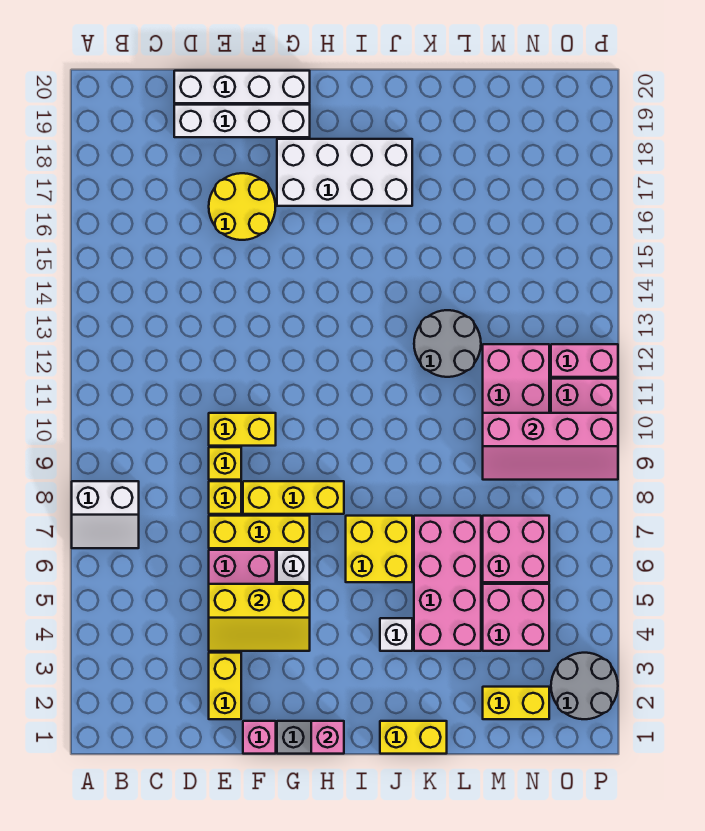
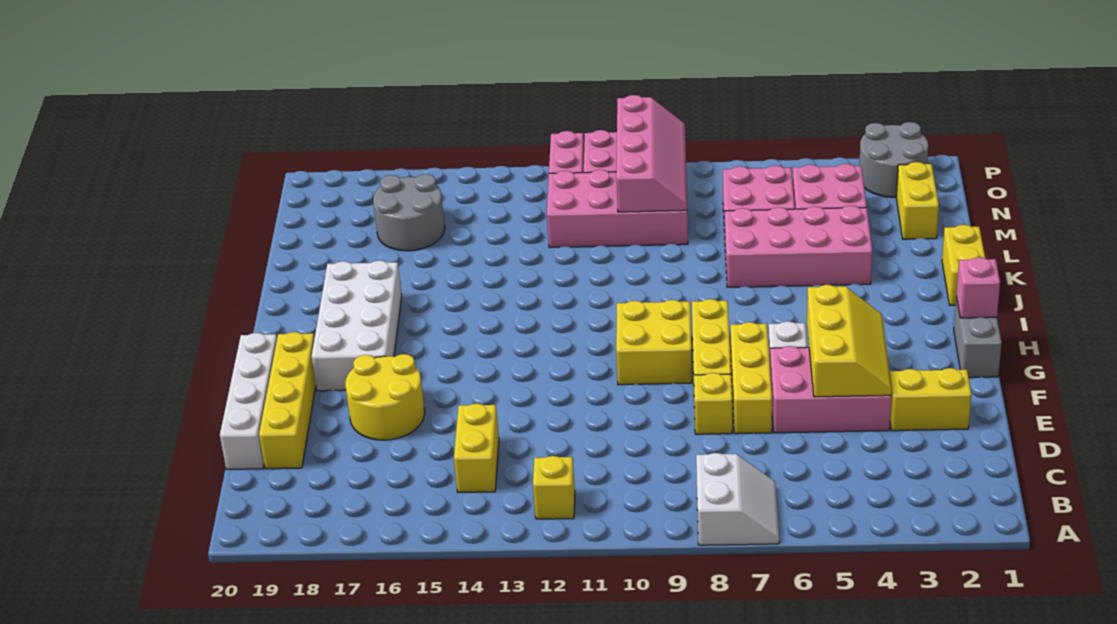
white brick D19:G19 level 1 -> yellow brick D19:G19 level 1
yellow brick E9 level 1 -> yellow brick B12 level 1
yellow brick E10:F10 level 1 -> yellow brick C14:D14 level 1
pink brick F1 level 1 -> none
yellow brick I6:J7 level 1 -> yellow brick G9:H10 level 1
white brick J4 level 1 -> none
grey round brick K12:L13 level 1 -> grey round brick M16:N17 level 1

